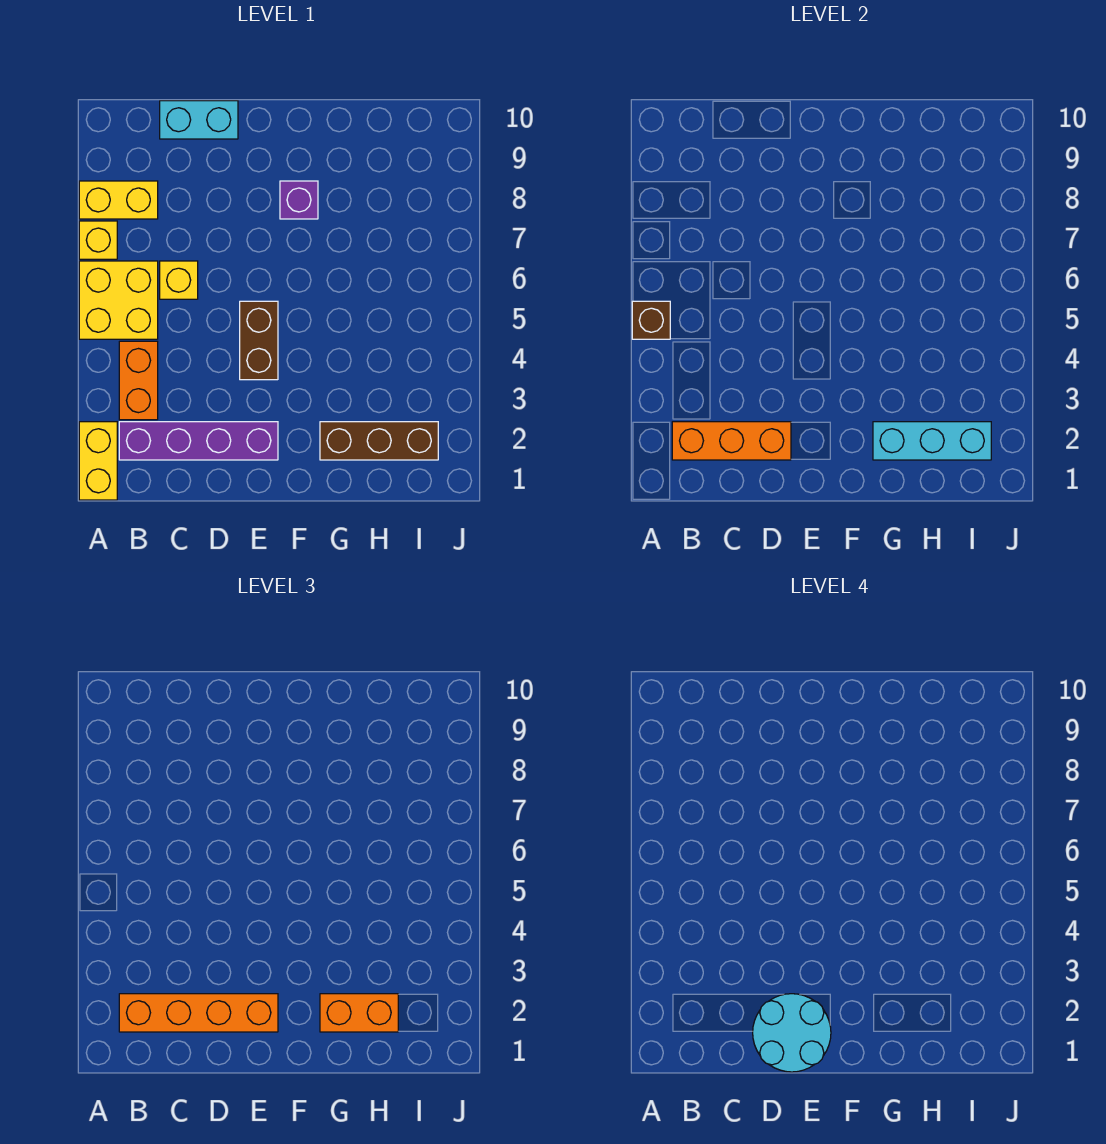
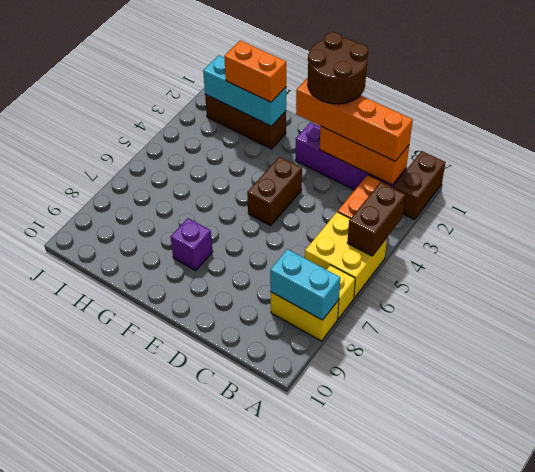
yellow brick A1:A2 level 1 -> brown brick A1:A2 level 1
brown brick A5 level 2 -> brown brick A4:A5 level 2
yellow brick C6 level 1 -> none
cyan brick C10:D10 level 1 -> cyan brick A8:B8 level 2
cyan round brick D1:E2 level 4 -> brown round brick D1:E2 level 4

